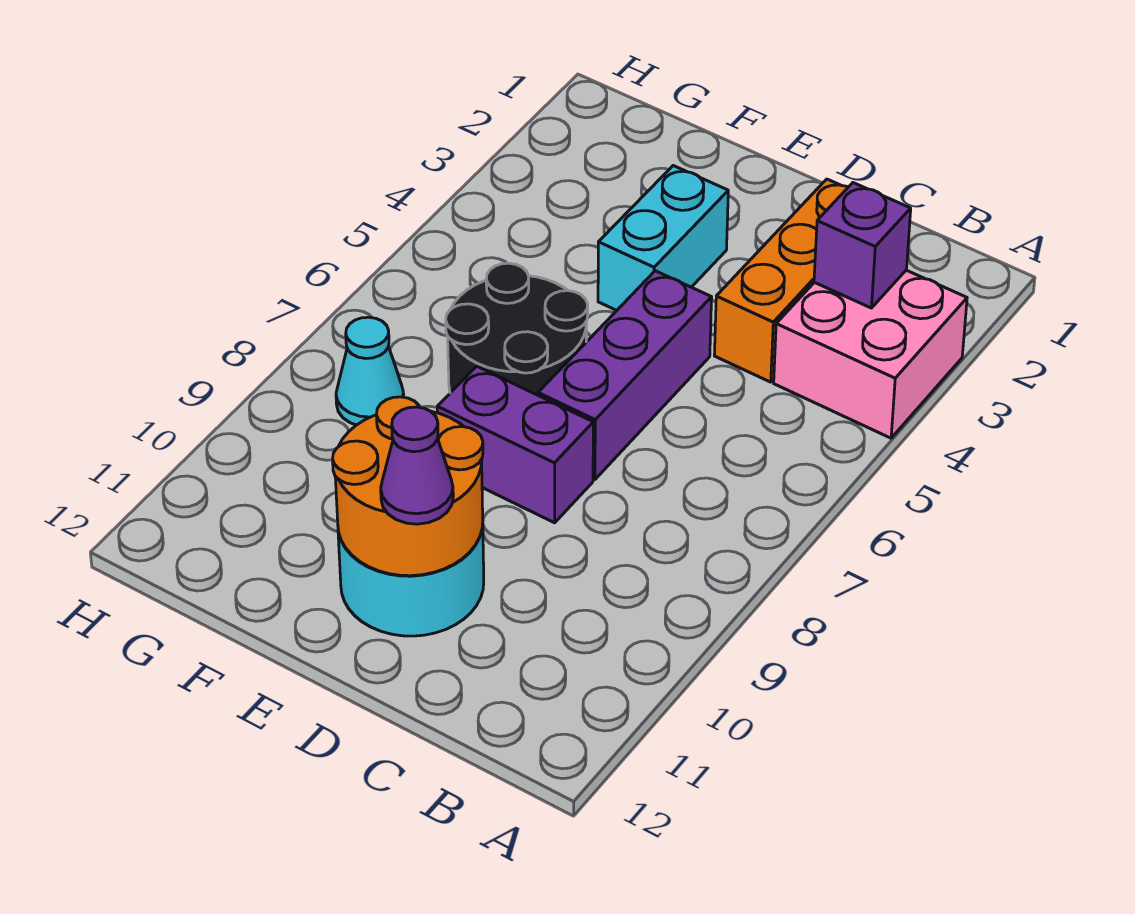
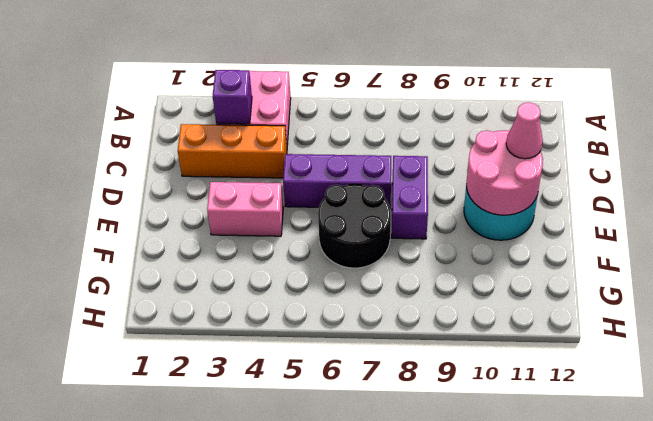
orange round brick D10:E11 level 2 -> pink round brick D10:E11 level 2
purple cone D11 level 3 -> pink cone D11 level 3
cyan brick E3:E4 level 1 -> pink brick E3:E4 level 1
cyan cone G8 level 1 -> none

